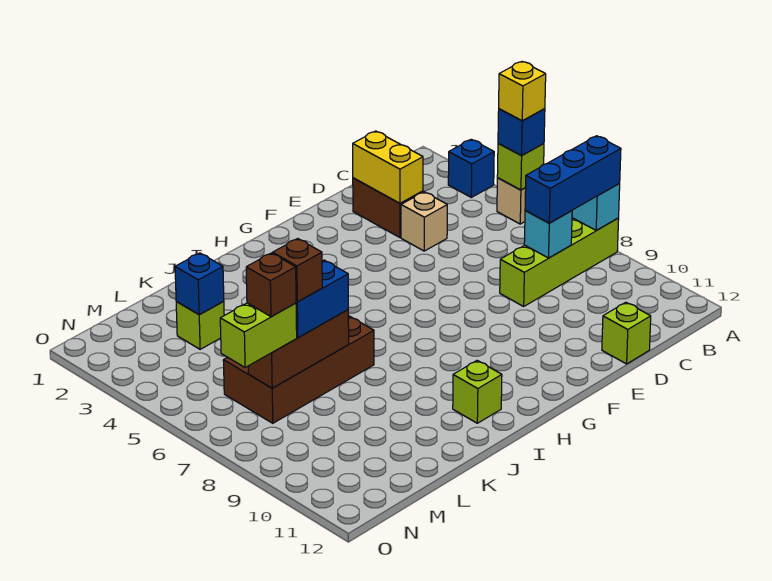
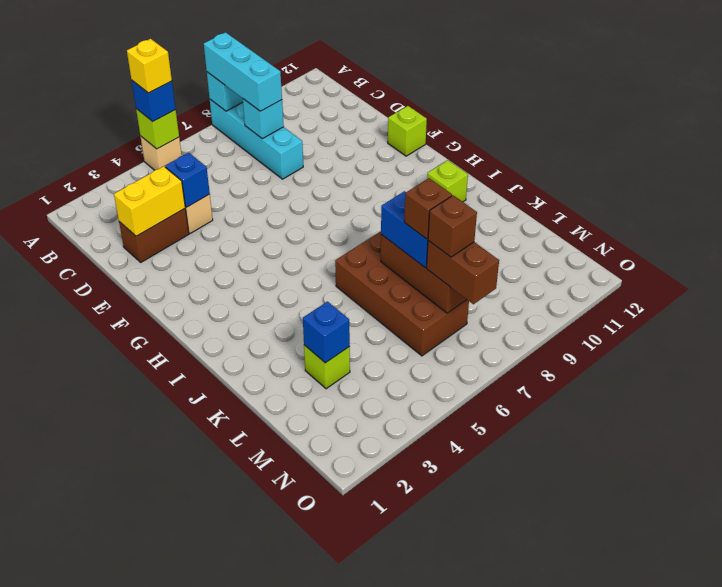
blue brick A3 level 1 -> blue brick D4 level 2
lime brick A8:D8 level 1 -> cyan brick A8:D8 level 1
blue brick A8:C8 level 3 -> cyan brick A8:C8 level 3
lime brick D12 level 1 -> lime brick F12 level 1
lime brick M7:N7 level 3 -> brown brick M7:N7 level 3

